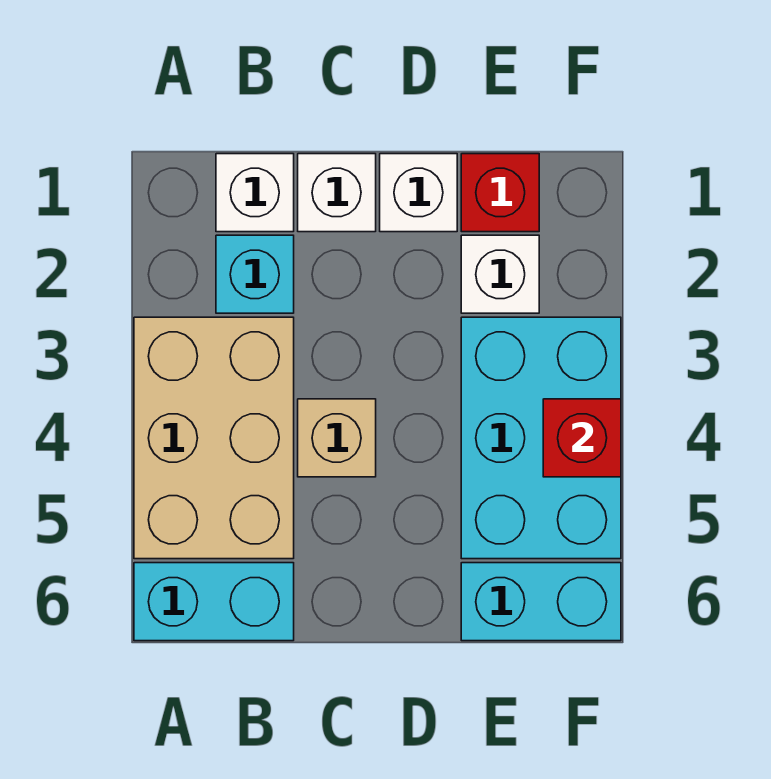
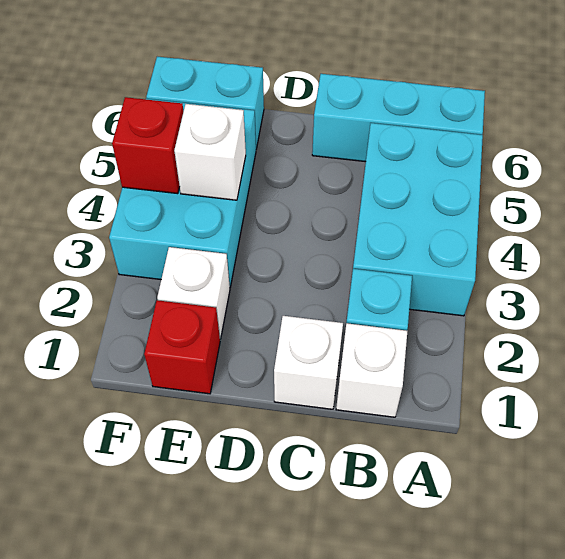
tan brick A3:B5 level 1 -> cyan brick A3:B5 level 1
cyan brick A6:B6 level 1 -> cyan brick A6:C6 level 1
tan brick C4 level 1 -> none
white brick D1 level 1 -> white brick E4 level 2

